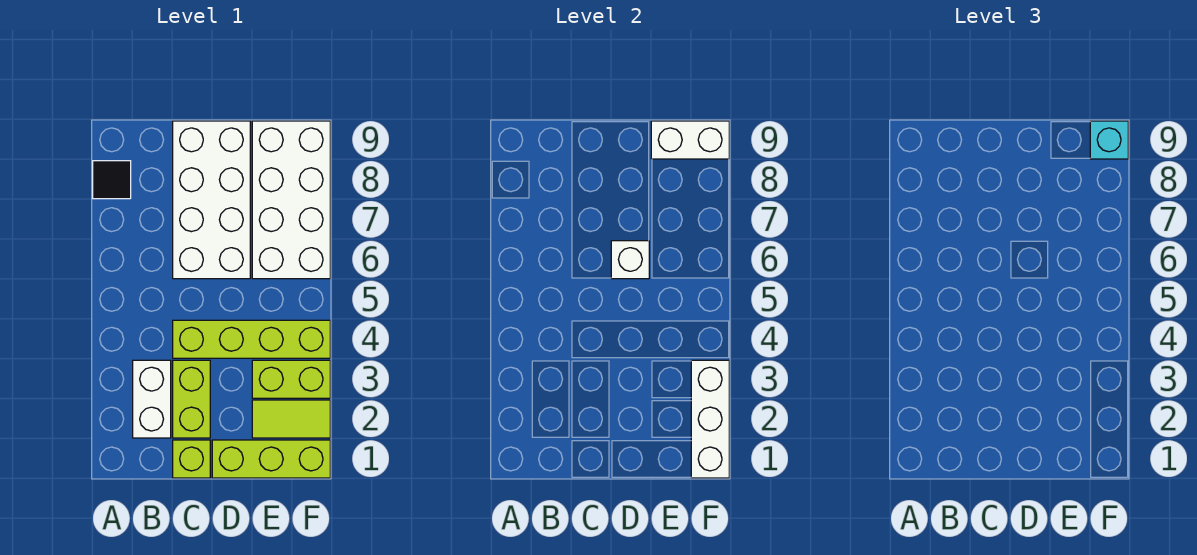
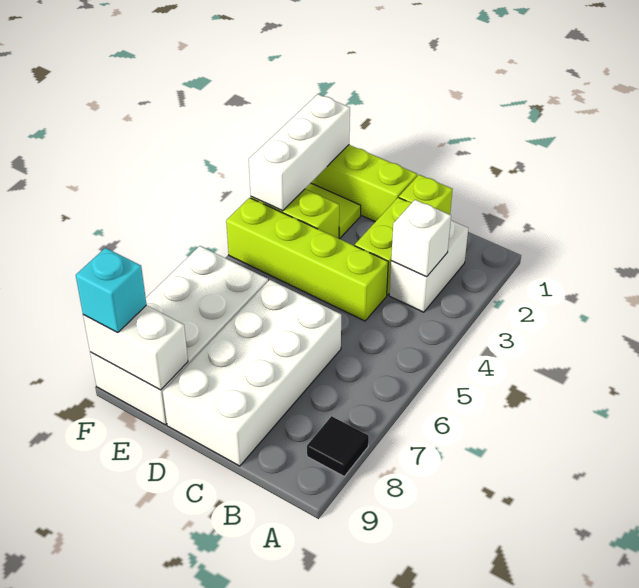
white brick D6 level 2 -> white brick B3 level 2

